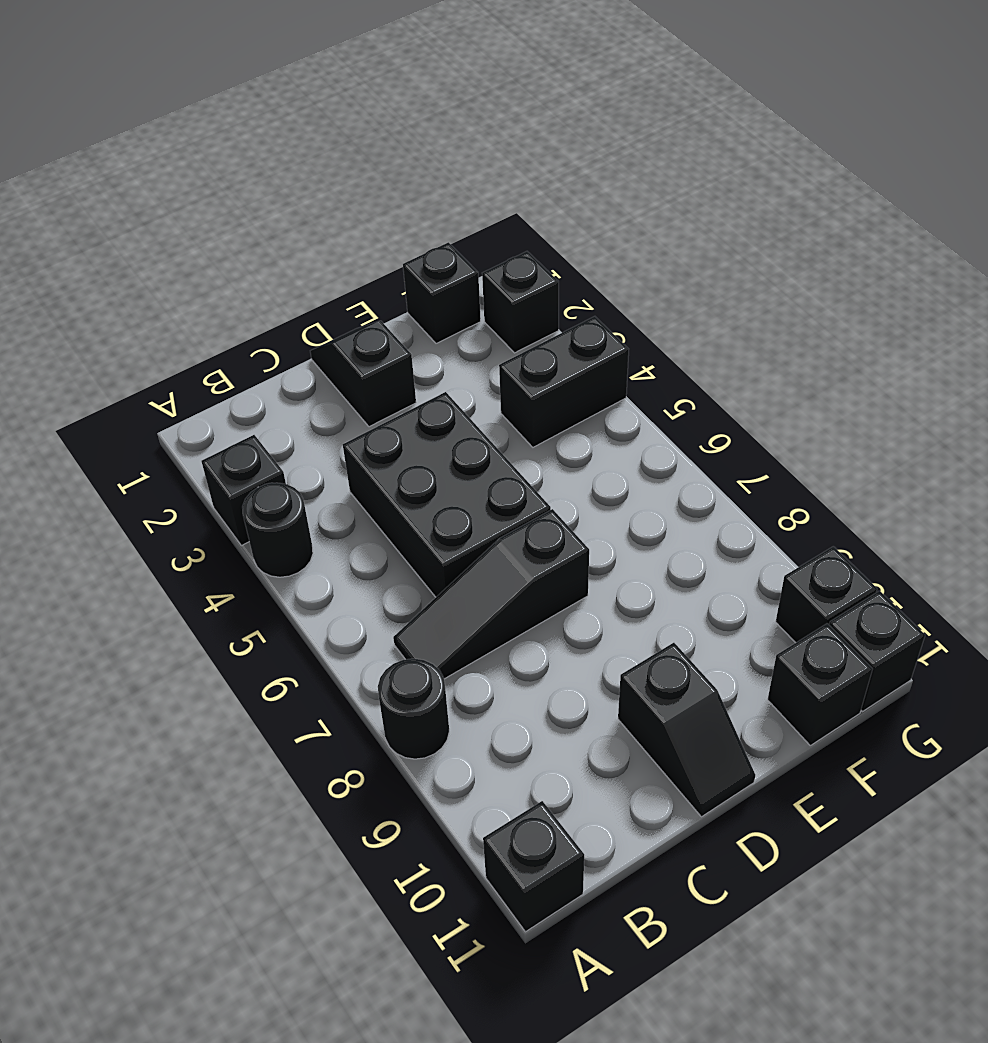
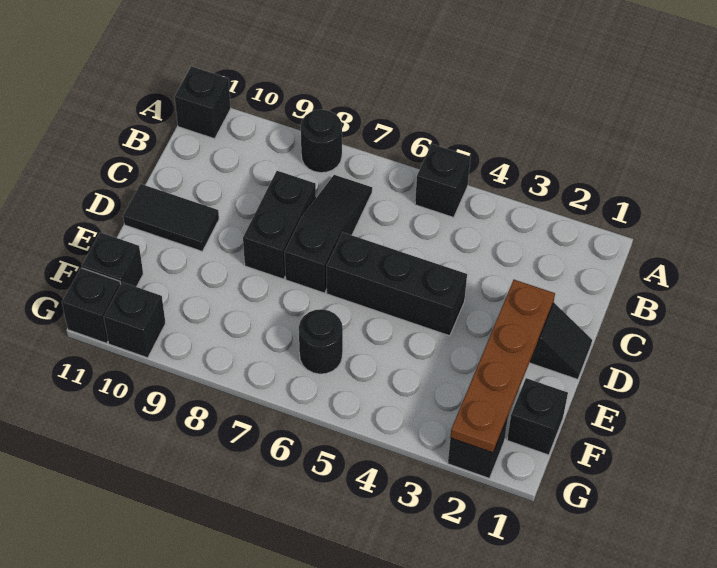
black brick A3 level 1 -> black brick A5 level 1
black round brick A4 level 1 -> black round brick F6 level 1
black brick C4:D6 level 1 -> black brick D4:D6 level 1
none -> brown plate D2:G2 level 2
black slope D10:D11 level 1 top 10 -> black tile D10:D11 level 1
black brick F4:G4 level 1 -> black brick C8:D8 level 1

